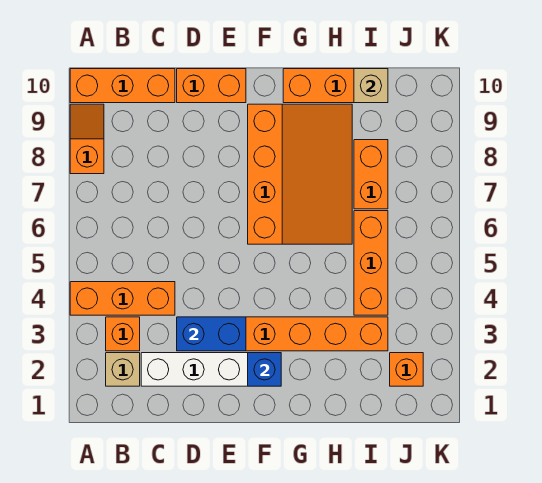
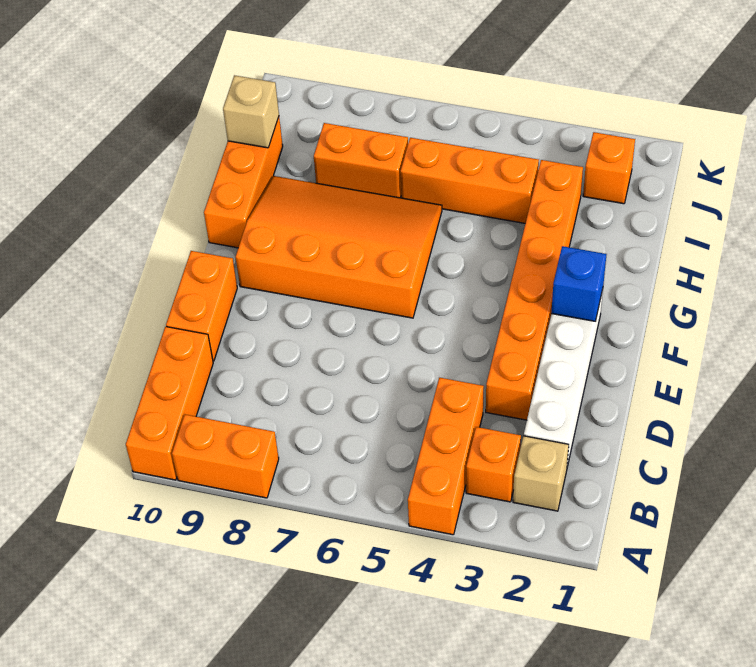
orange slope A8:A9 level 1 top 8 -> orange brick A8:A9 level 1
blue brick D3:E3 level 2 -> none

